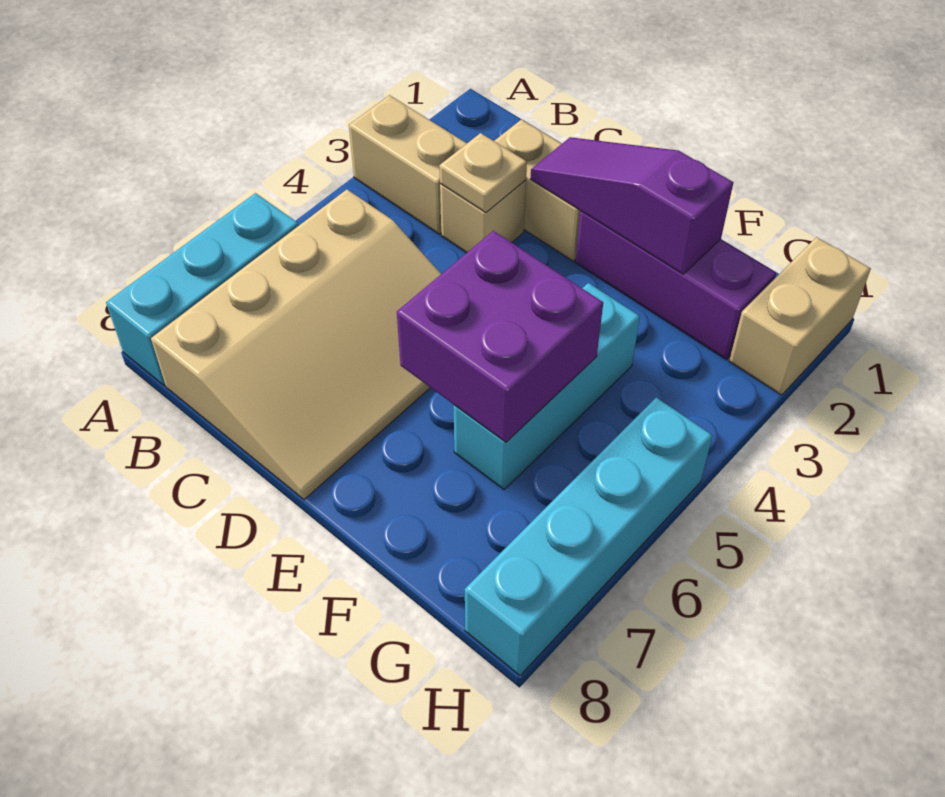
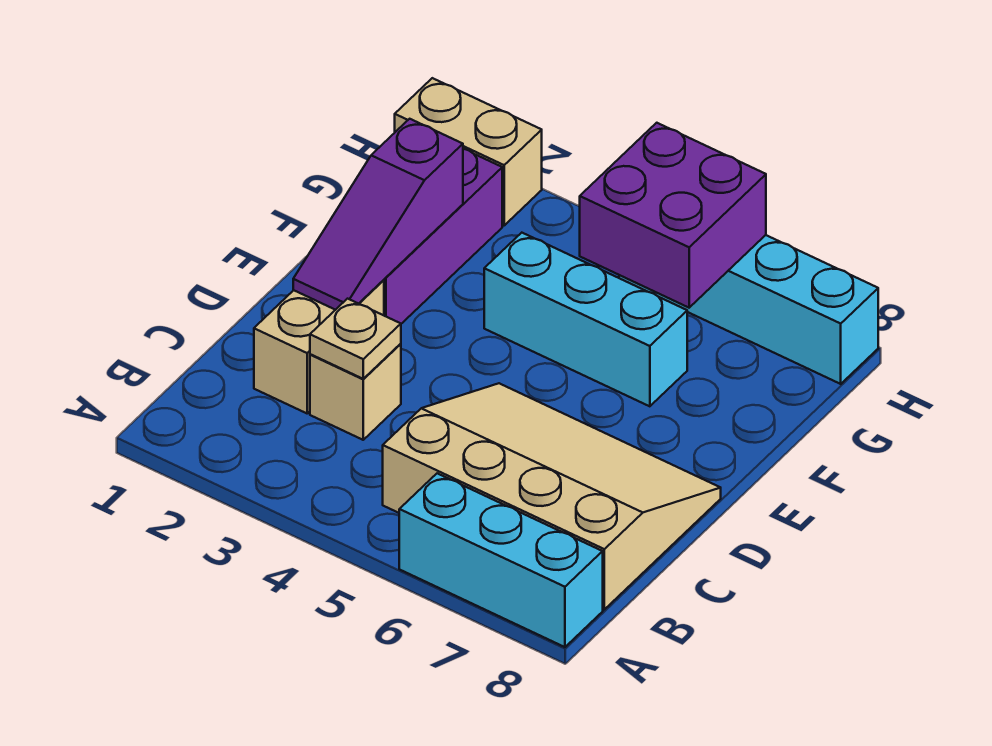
tan brick A3:B3 level 1 -> none
purple brick E5:F6 level 2 -> purple brick G5:H6 level 2

